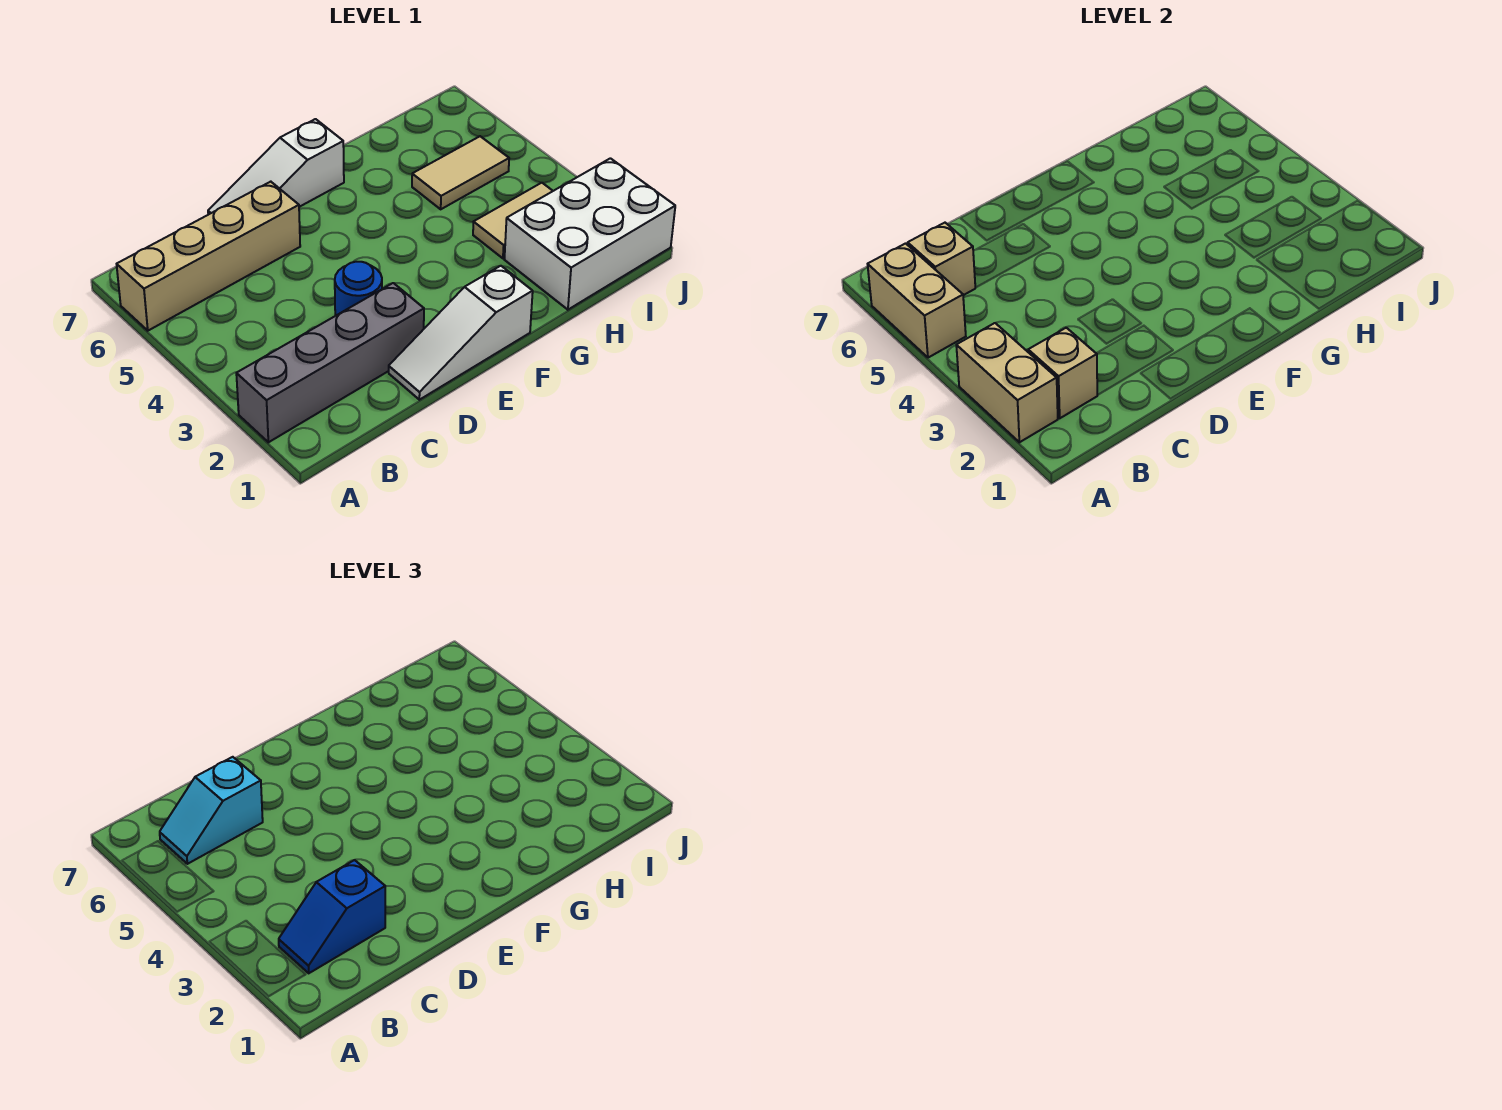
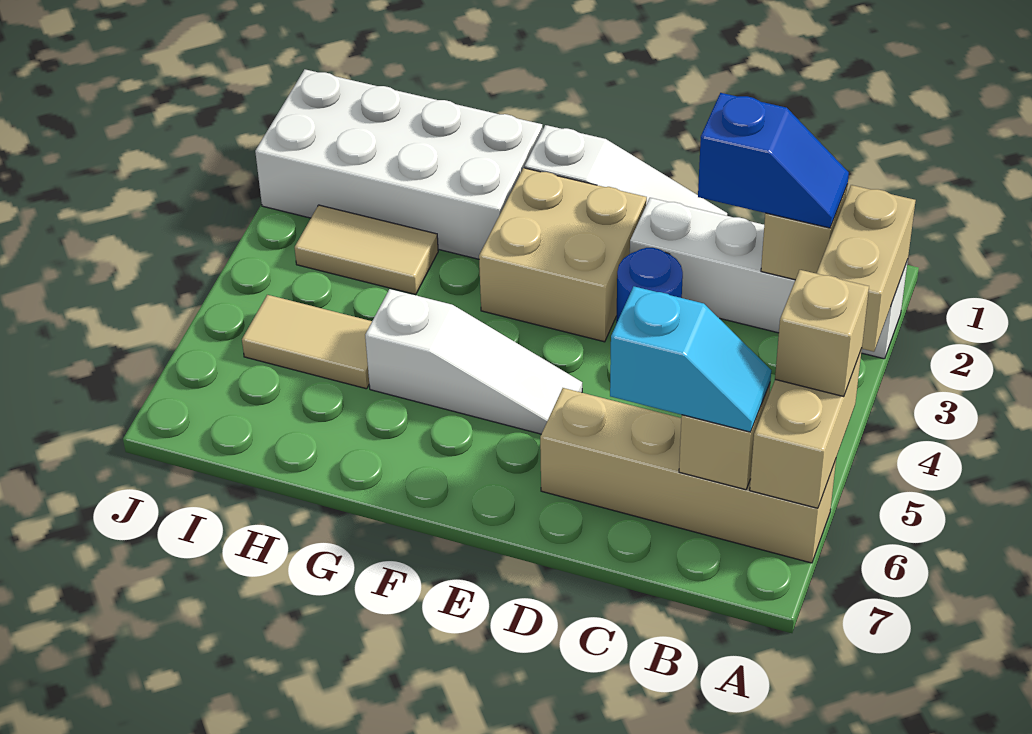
grey brick A2:D2 level 1 -> white brick A2:D2 level 1
none -> tan brick A5 level 3
white slope D7:F7 level 1 top F -> white slope E5:G5 level 1 top G
none -> tan brick E2:F3 level 1
white brick H1:J2 level 1 -> white brick G1:J2 level 1

